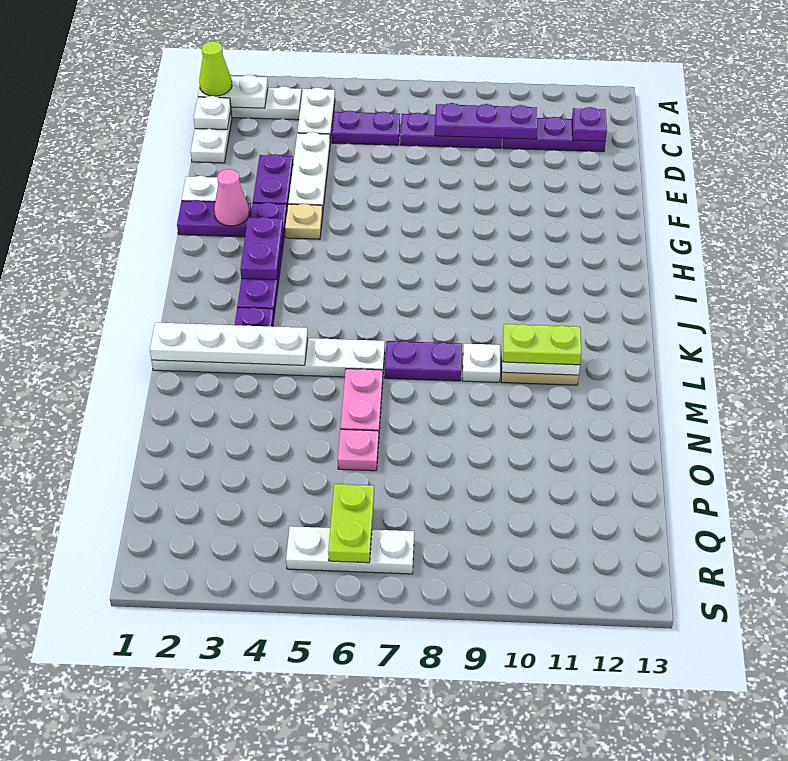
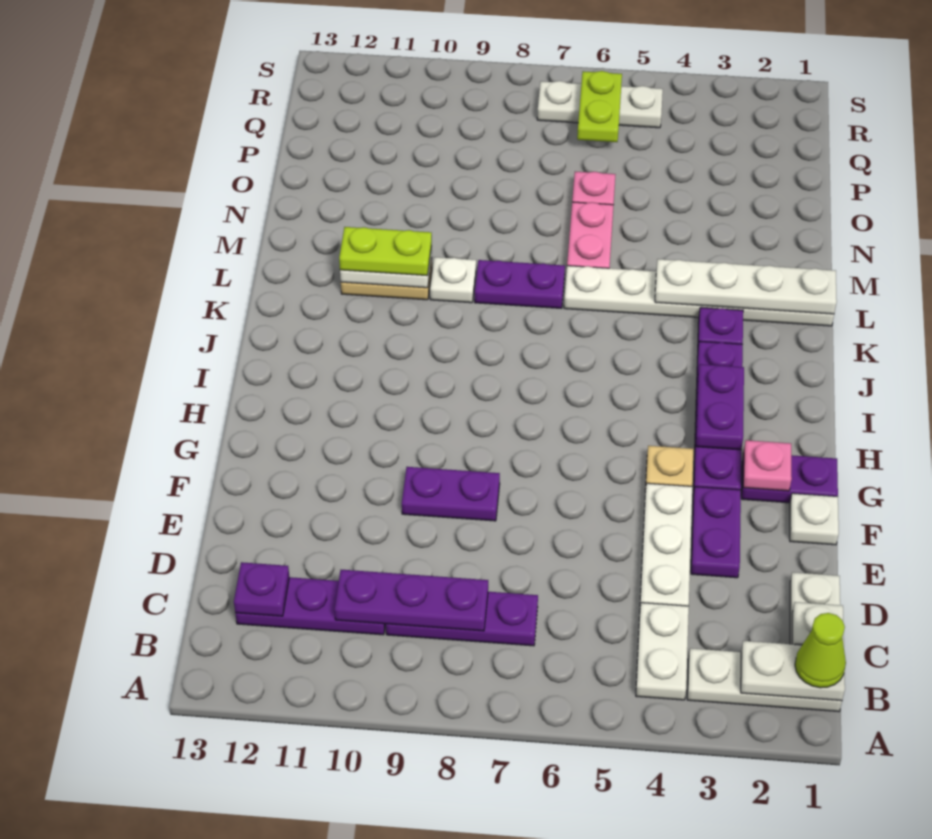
purple plate C5:C6 level 1 -> purple plate F8:F9 level 1
pink cone G2 level 2 -> pink plate G2 level 2

